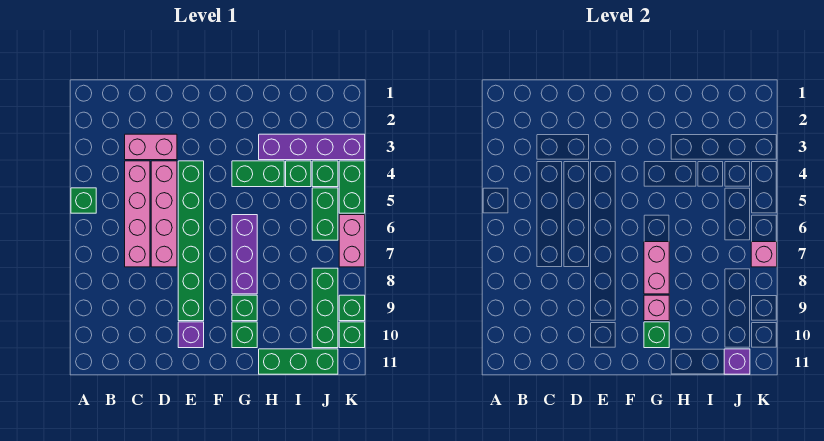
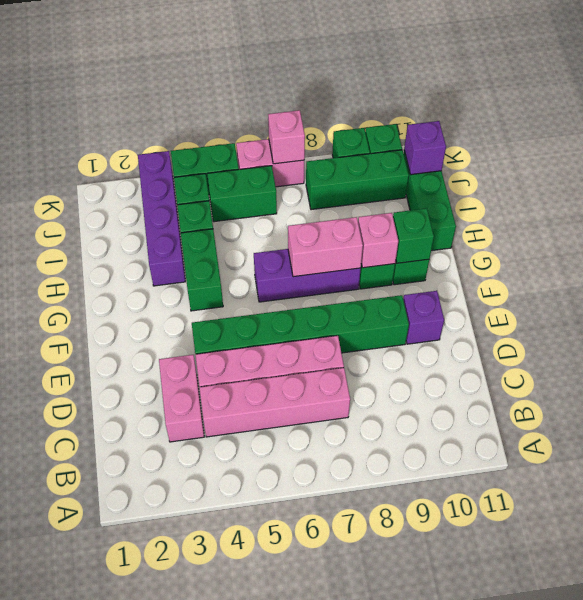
green brick A5 level 1 -> none

